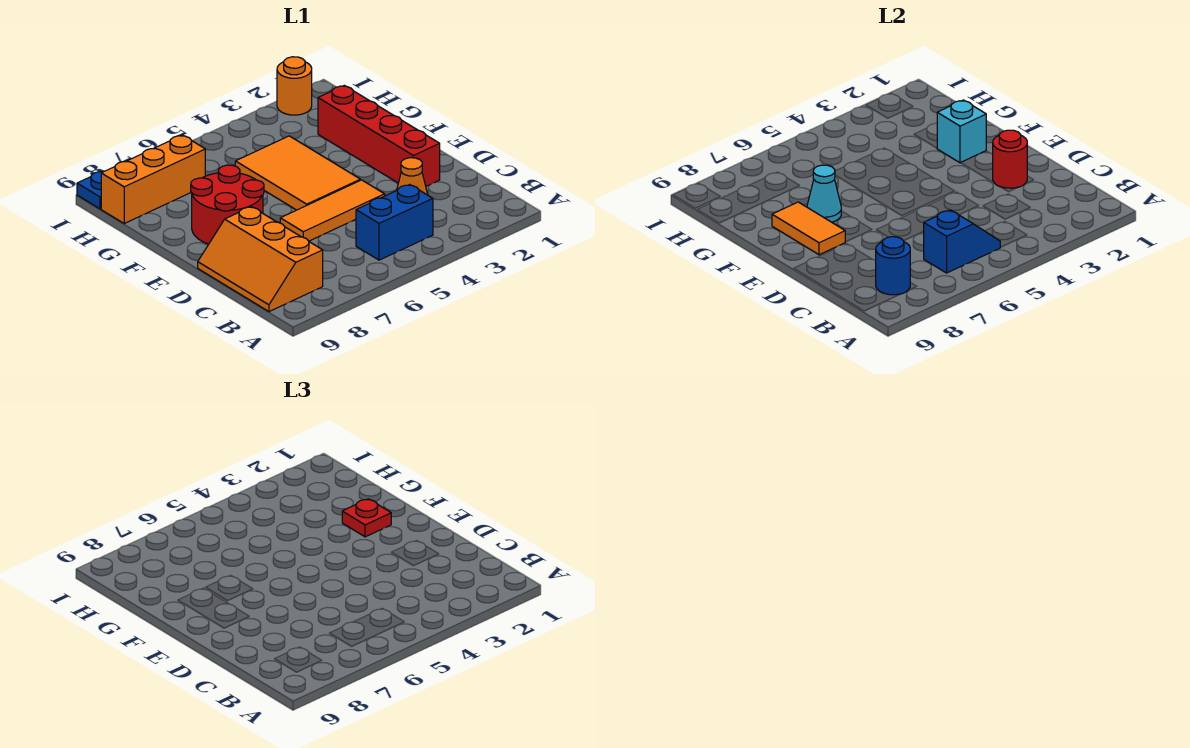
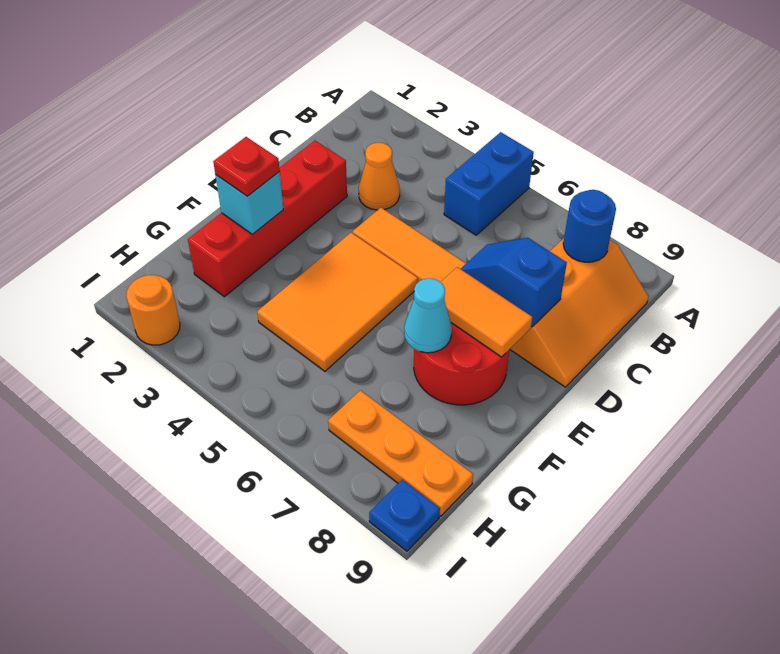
blue brick B4:B5 level 1 -> blue brick A5:B5 level 1
blue slope B5:B6 level 2 top 6 -> blue slope D7:D8 level 2 top 8
red round brick D2 level 2 -> none
orange tile E8:F8 level 2 -> orange tile E7:E8 level 2
orange brick H7:H9 level 1 -> orange plate H7:H9 level 1

